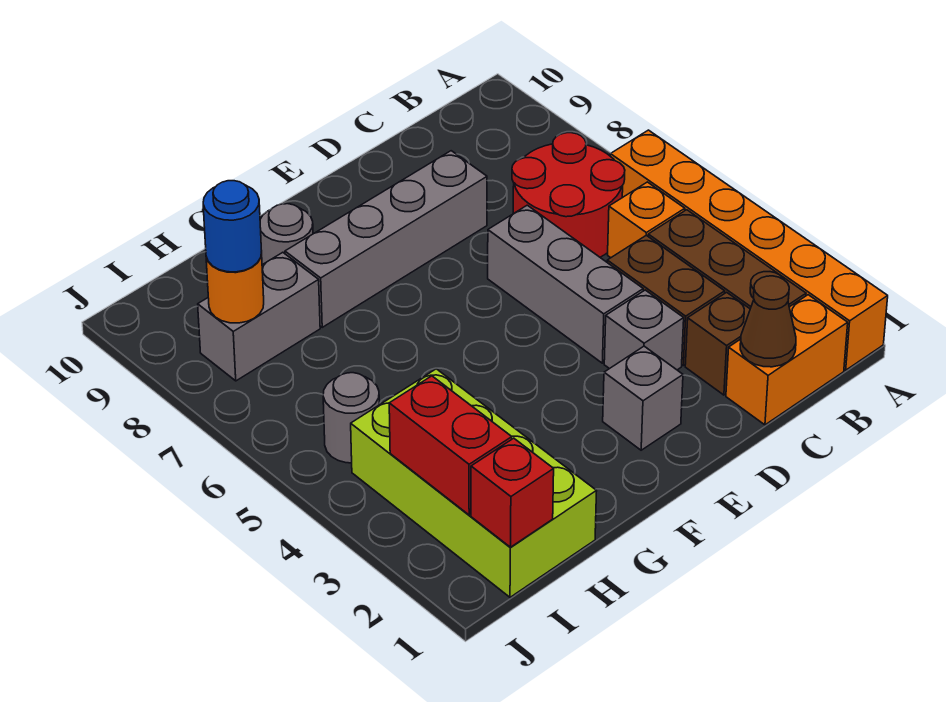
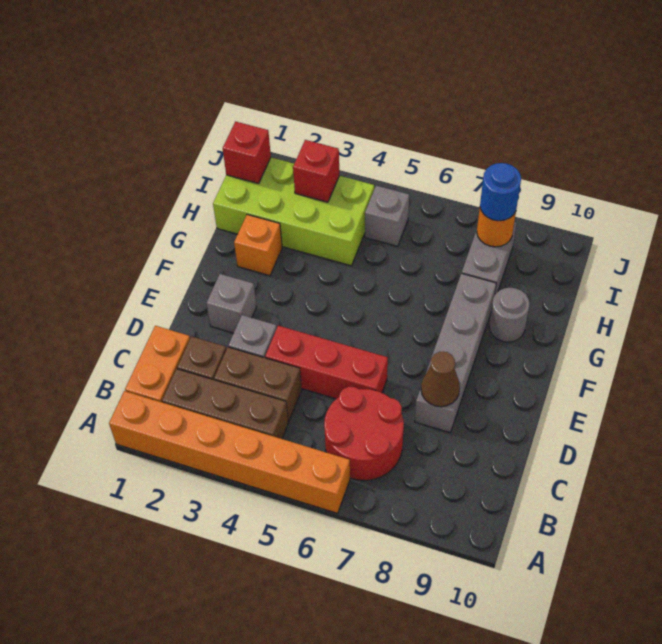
orange brick B5 level 1 -> orange brick G2 level 1
brown cone C1 level 2 -> brown cone D8 level 2
grey brick D4:D6 level 1 -> red brick D4:D6 level 1
red brick I2:I3 level 2 -> red brick I3 level 2
grey round brick I5 level 1 -> grey brick I5 level 1

